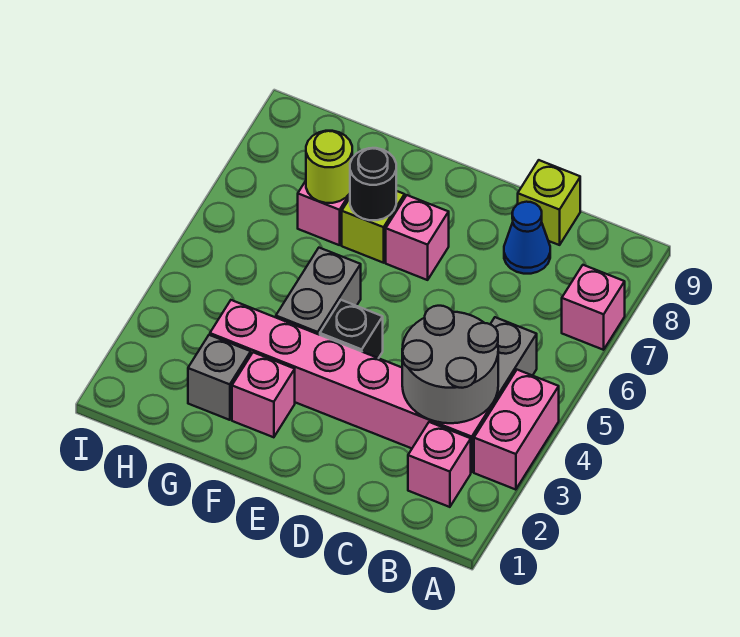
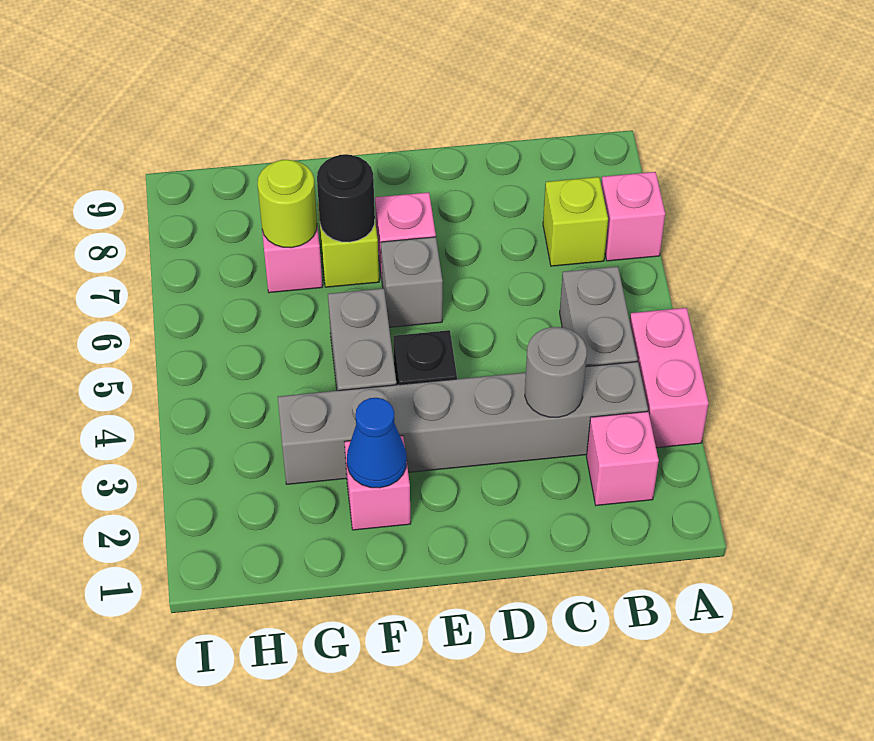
pink brick B3:G3 level 1 -> grey brick B3:G3 level 1
grey round brick B3:C4 level 2 -> grey round brick C3 level 2
blue cone C8 level 1 -> blue cone F2 level 2
lime brick C9 level 1 -> lime brick B7 level 1
grey brick G2 level 1 -> grey brick E6 level 1

